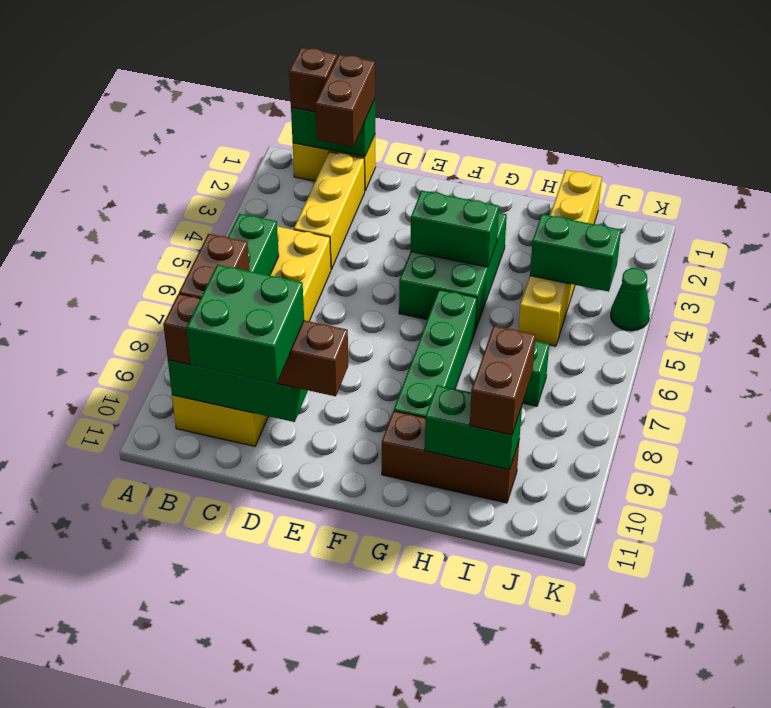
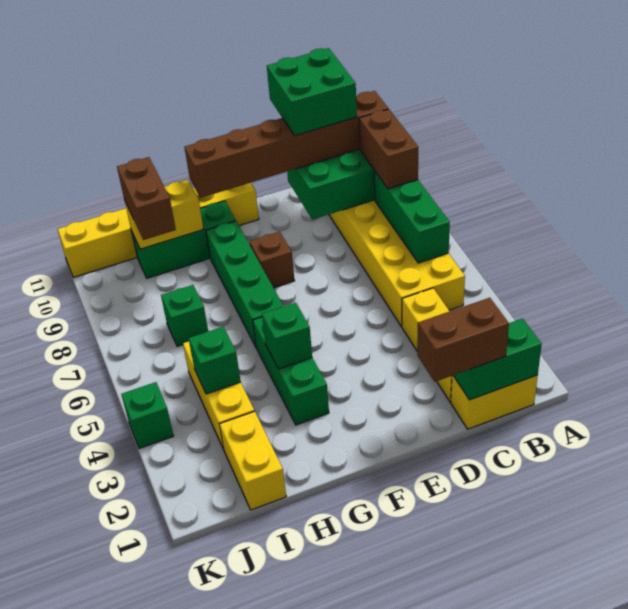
brown brick B1 level 3 -> brown brick F8 level 1
brown brick B10:E10 level 3 -> brown brick B10:G10 level 3
brown brick C1:C2 level 3 -> brown brick C1:D1 level 3
green brick F3:G5 level 1 -> green brick G3:G5 level 1
green brick F4:G4 level 2 -> green brick G4 level 2
none -> yellow brick F11:K11 level 1
brown brick G10:I10 level 1 -> green brick G10:I10 level 1
green brick H10:I10 level 2 -> yellow brick H10:I10 level 2
green brick I4:J4 level 2 -> green brick I4 level 2
green cone K4 level 1 -> green brick K4 level 1

